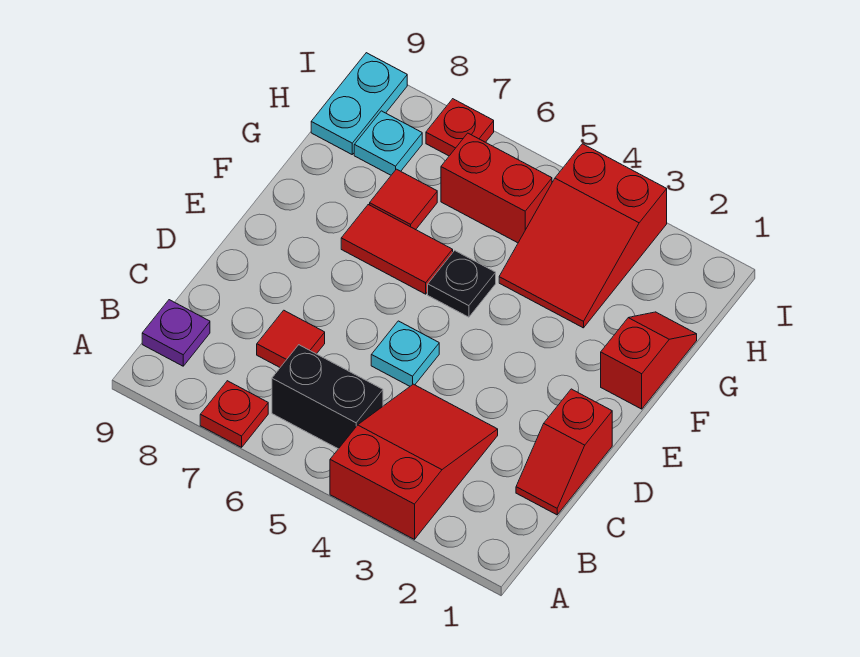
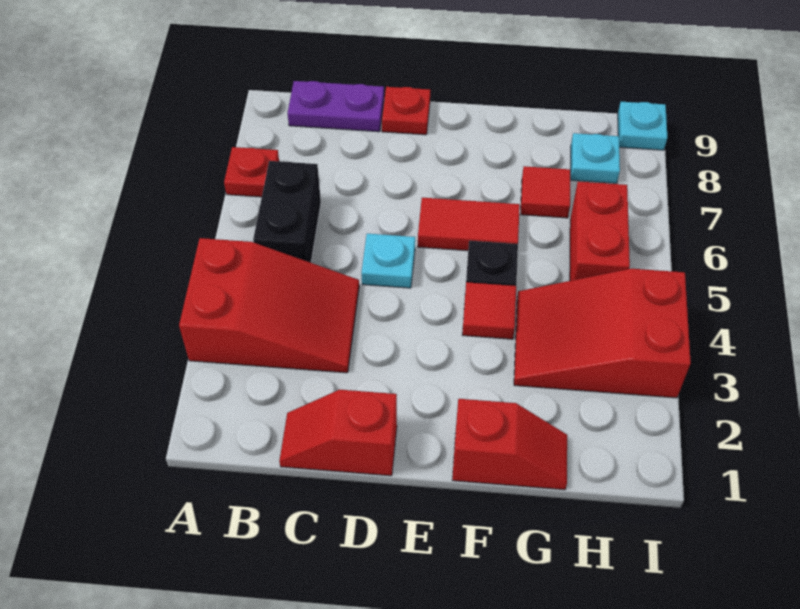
purple plate B9 level 1 -> purple plate B9:C9 level 1
red tile C7 level 1 -> red tile F4 level 1
red tile F6:F7 level 1 -> red tile E6:F6 level 1
cyan plate H9:I9 level 1 -> cyan plate I9 level 1
red plate I7 level 1 -> red plate D9 level 1

